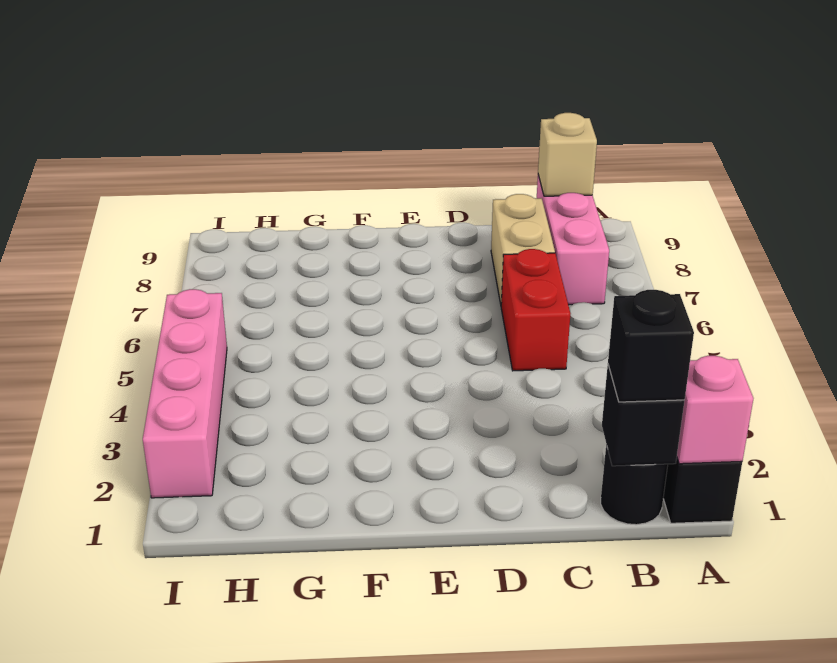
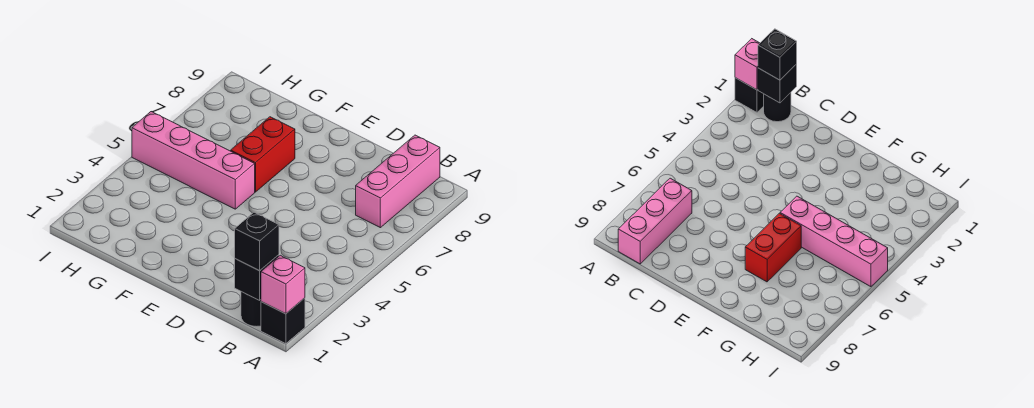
tan brick B9 level 2 -> none
red brick C5:C6 level 1 -> red brick F6:F7 level 1
tan brick C7:C8 level 1 -> none
pink brick I2:I5 level 1 -> pink brick F5:I5 level 1

